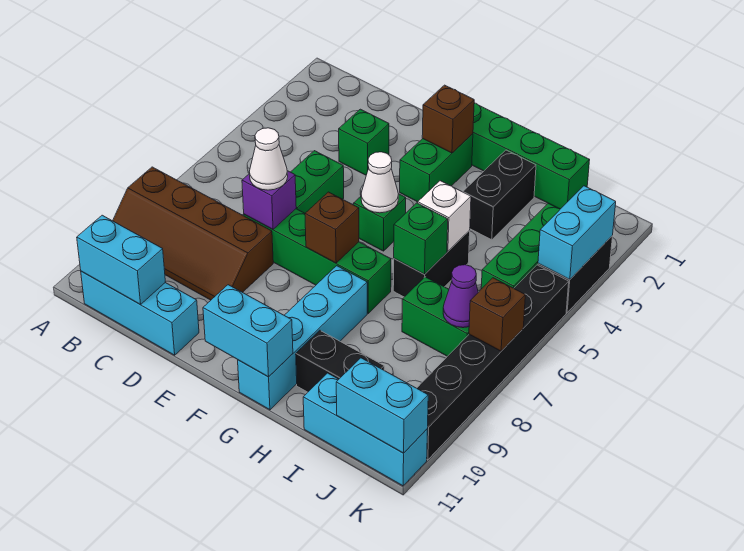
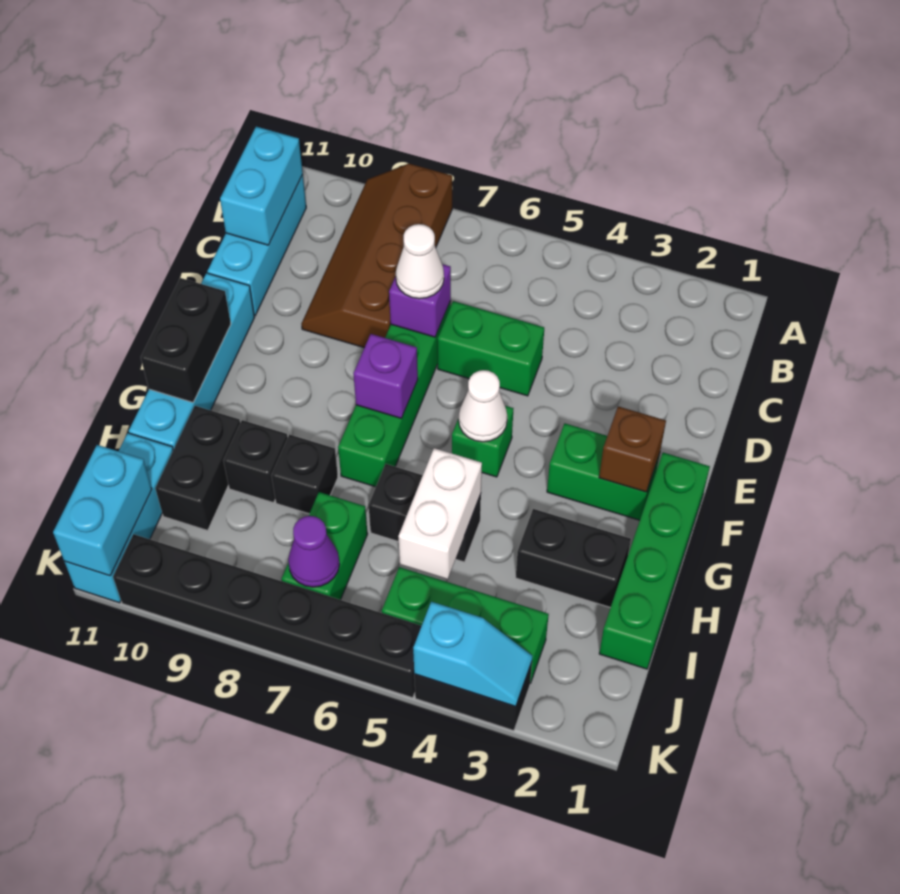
green brick D3 level 1 -> none
brown brick F7 level 2 -> purple brick F7 level 2
cyan brick F11:G11 level 2 -> black brick F11:G11 level 2
cyan brick G8:G11 level 1 -> cyan brick E11:H11 level 1
white brick H5 level 2 -> white brick H5:I5 level 2
green brick H6 level 2 -> none
none -> black brick H8 level 1
none -> black brick H9 level 1
cyan brick K3:K4 level 2 -> cyan slope K3:K4 level 2 top 4
brown brick K7 level 2 -> none

